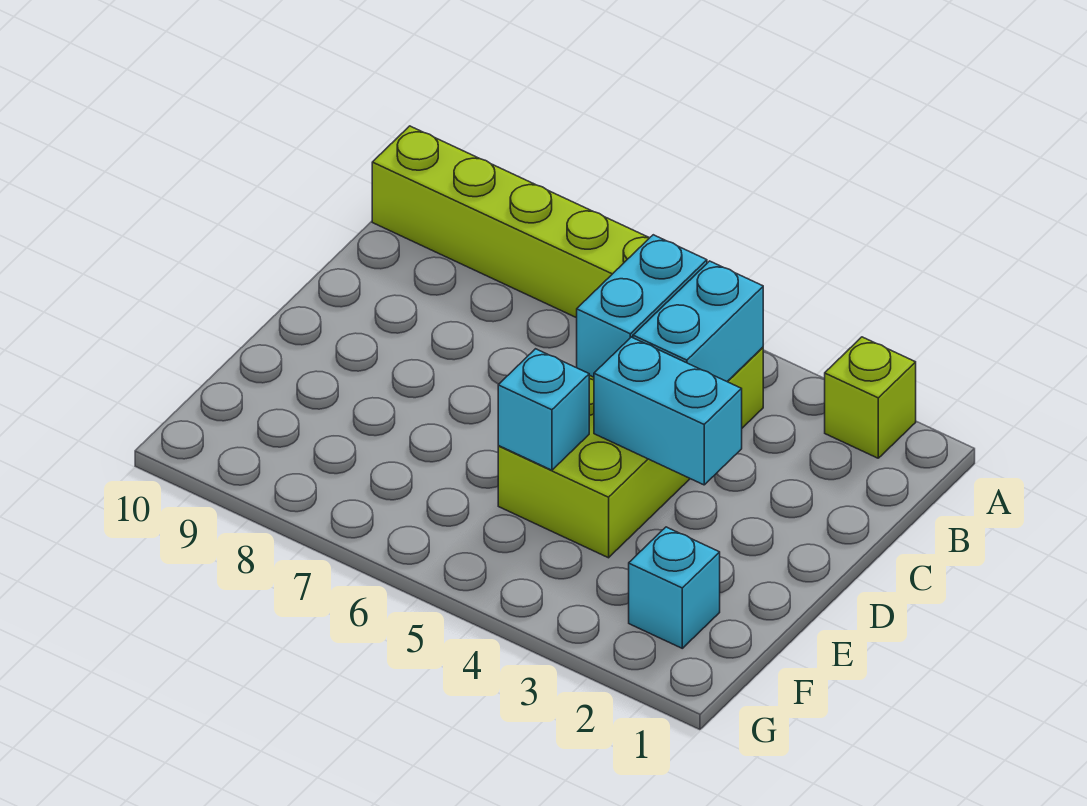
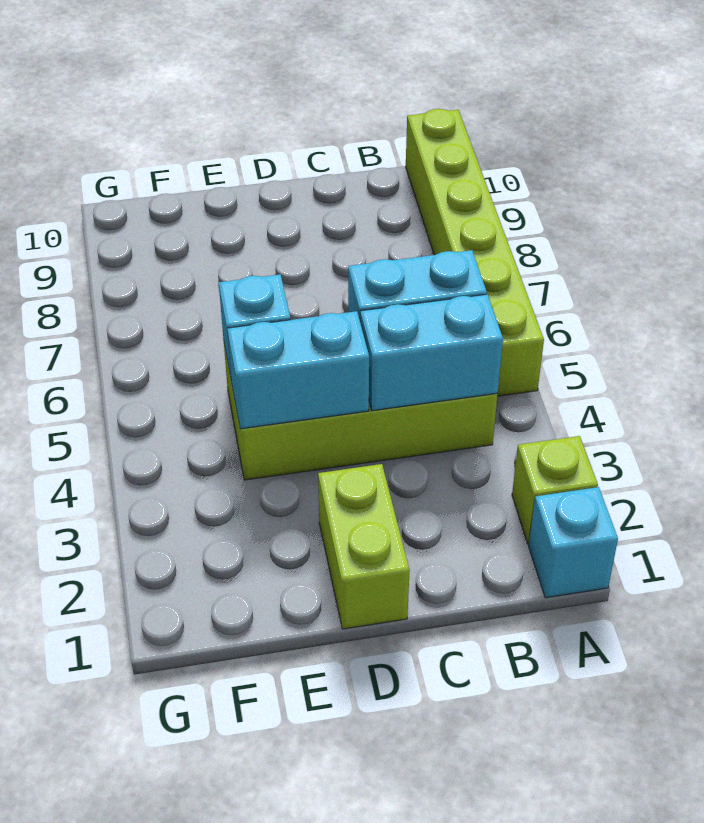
none -> lime brick D1:D2 level 1
cyan brick D3:D4 level 2 -> cyan brick D4:E4 level 2
cyan brick F2 level 1 -> cyan brick A1 level 1

